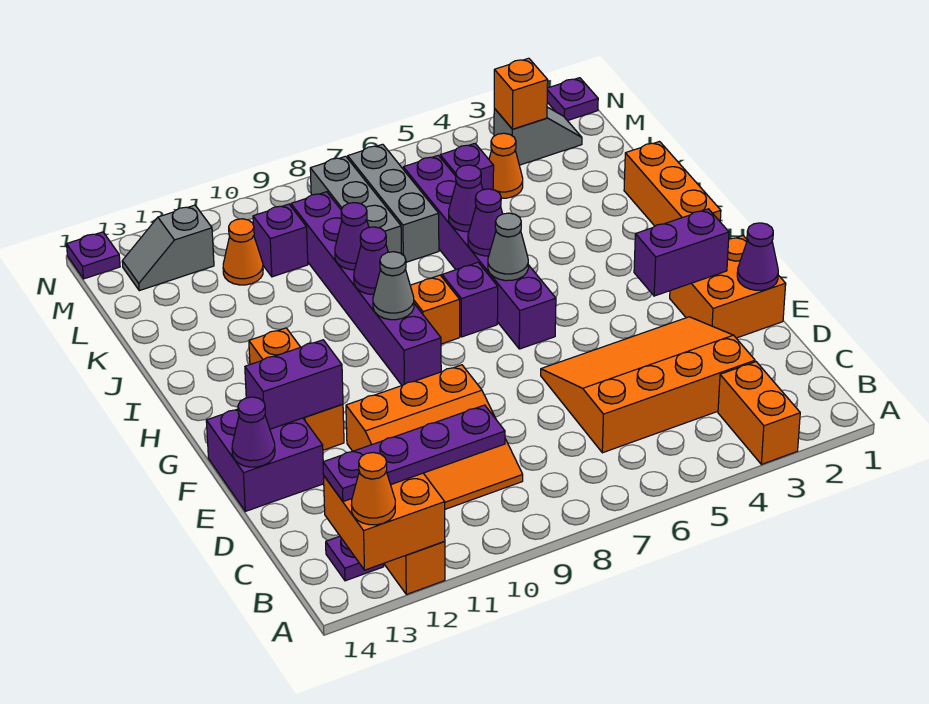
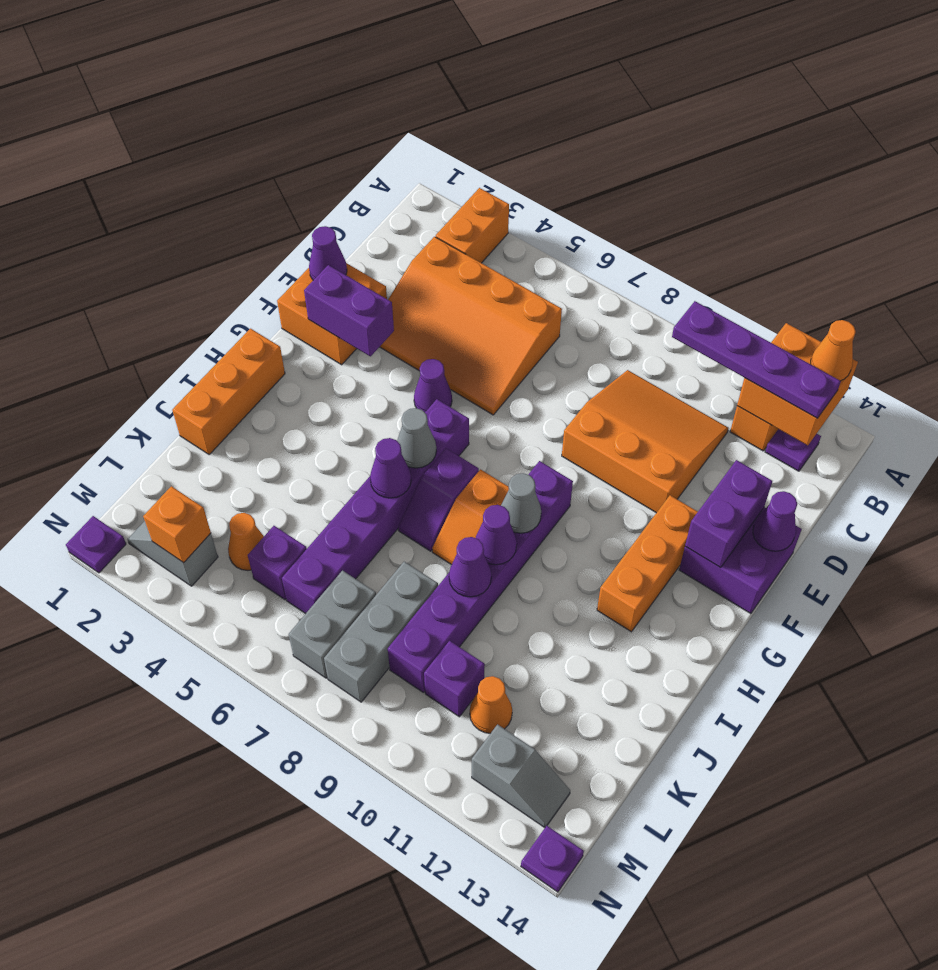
purple brick F12:F13 level 2 -> purple brick E13:F13 level 2
purple cone J6 level 2 -> purple cone F5 level 1
grey brick K7:M7 level 1 -> grey brick L7:M7 level 1

